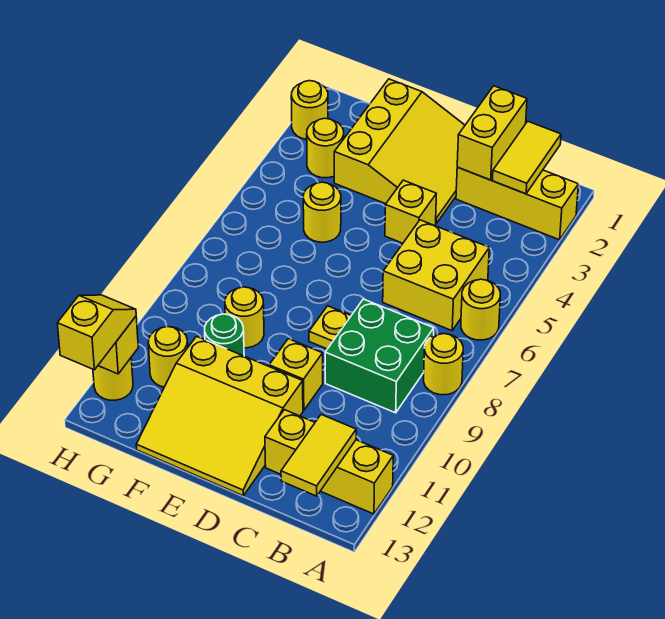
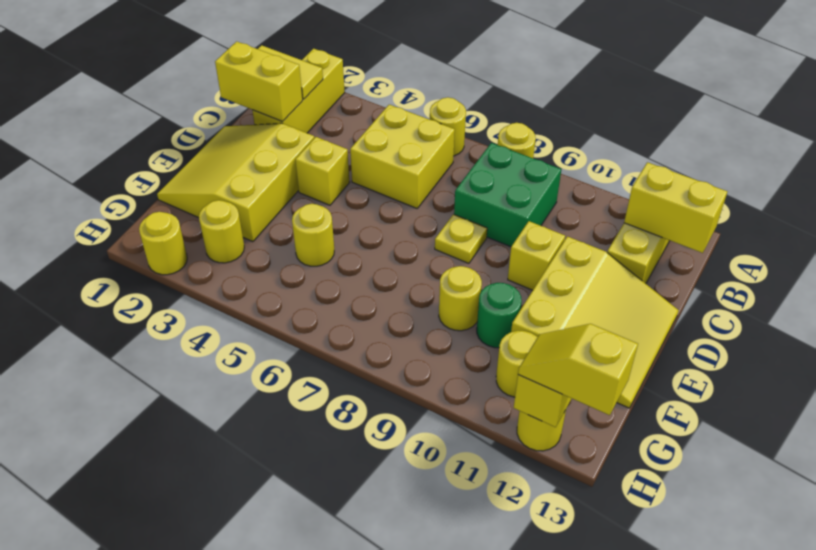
yellow tile B12:B13 level 2 -> yellow brick B12:B13 level 2
yellow slope D1:F3 level 1 top F -> yellow slope D1:F3 level 1 top 3

